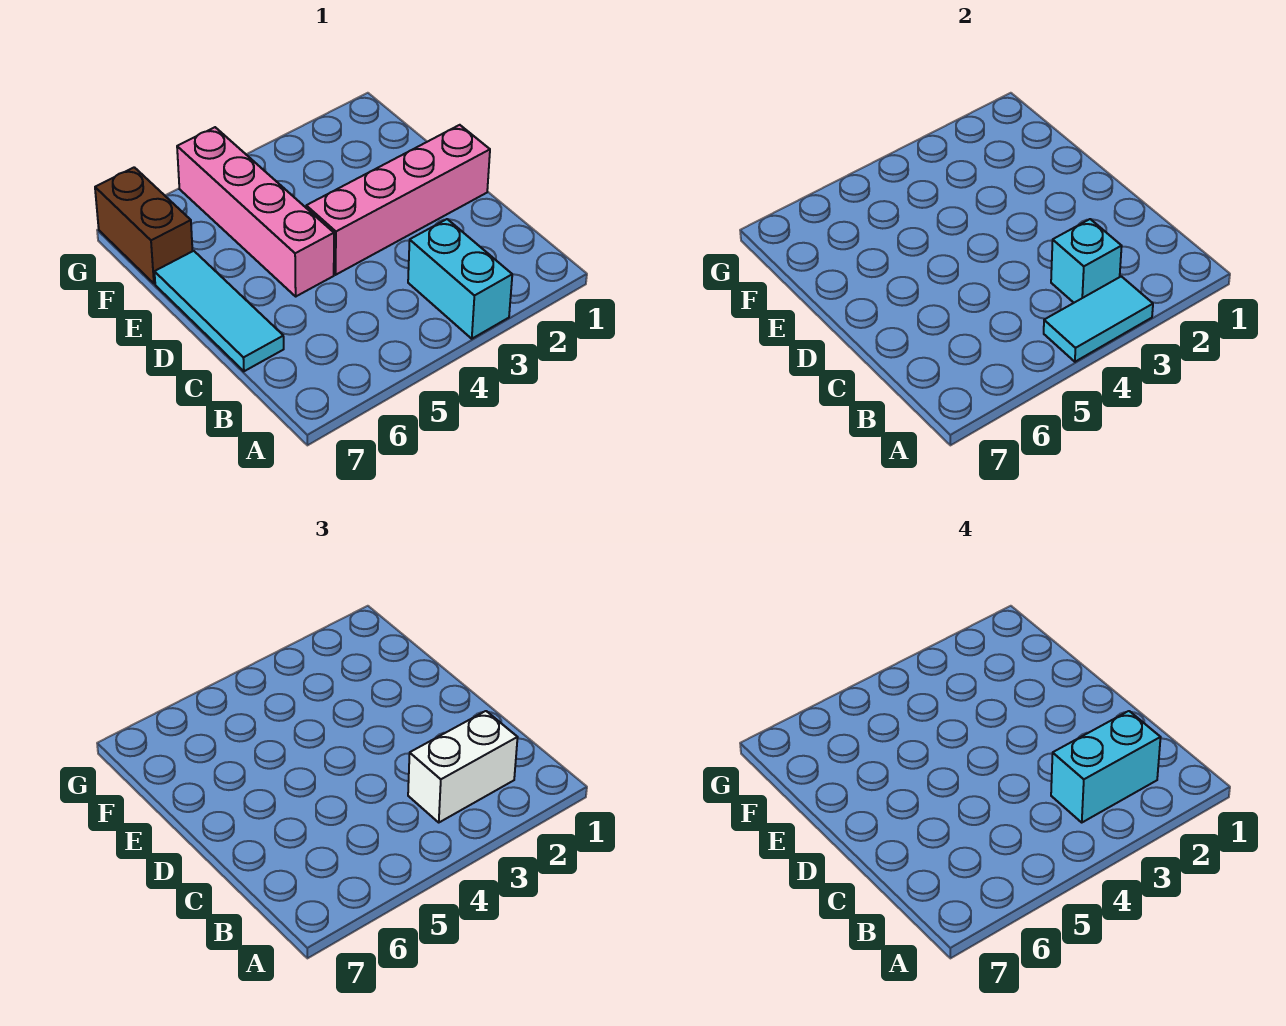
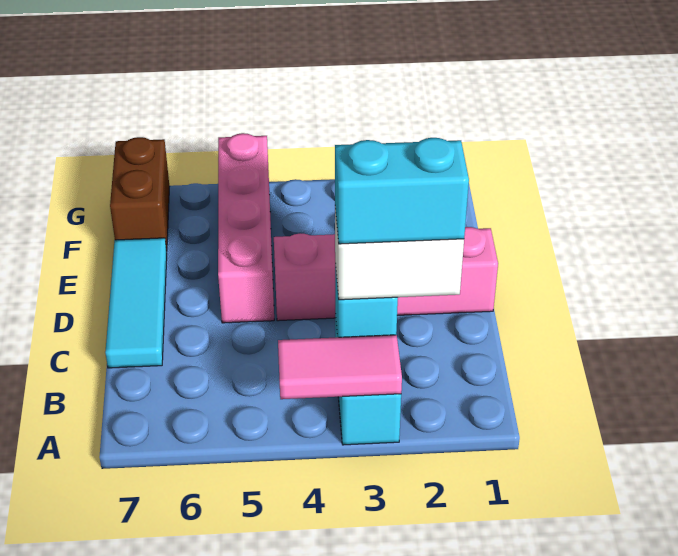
cyan tile A3:A4 level 2 -> pink tile A3:A4 level 2

